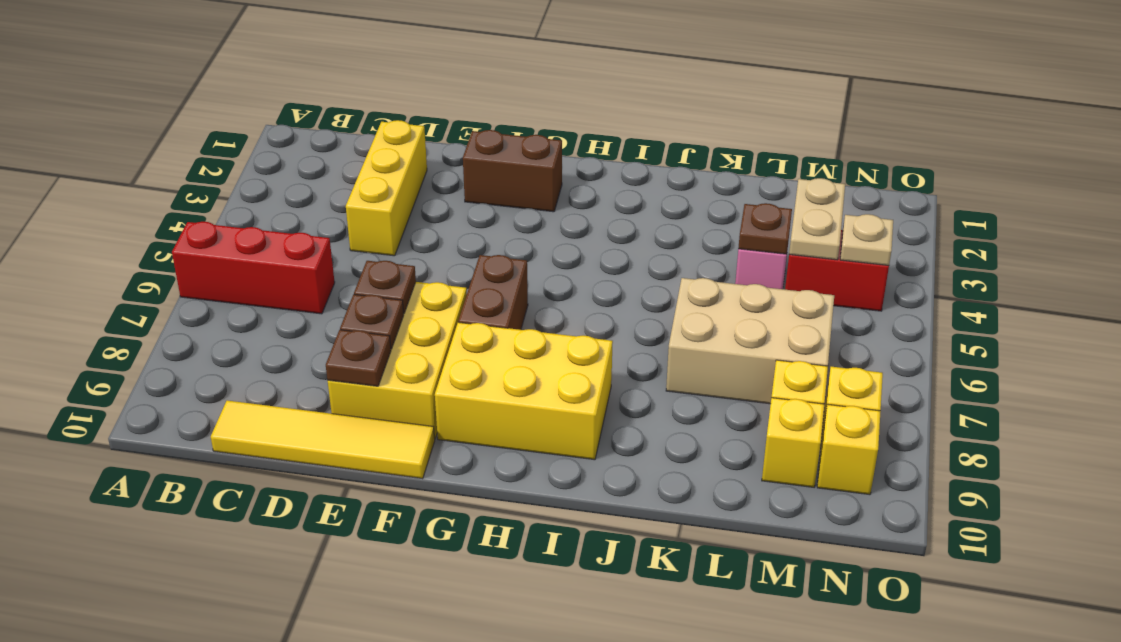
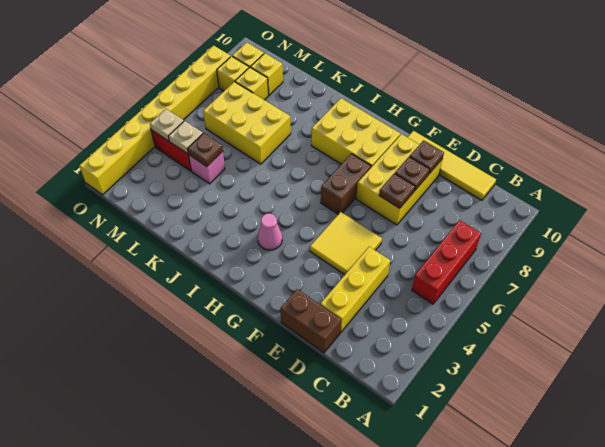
red brick A6:C6 level 1 -> red brick B5:B7 level 1
none -> yellow tile E4:F5 level 1
brown brick F2:G2 level 1 -> brown brick D1:E1 level 1
none -> pink cone H3 level 1
tan brick K6:M7 level 1 -> yellow brick K6:M7 level 1
tan plate M3:M4 level 2 -> tan plate M4 level 2
none -> yellow brick O1:O8 level 1

